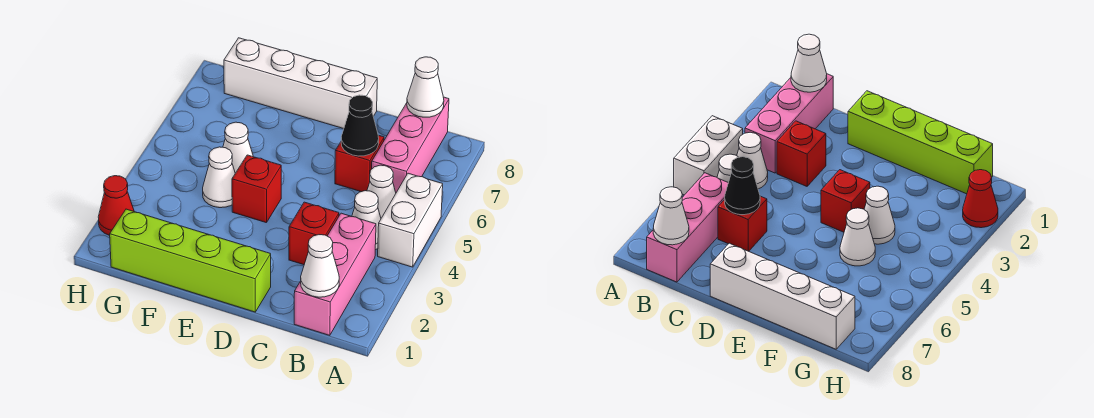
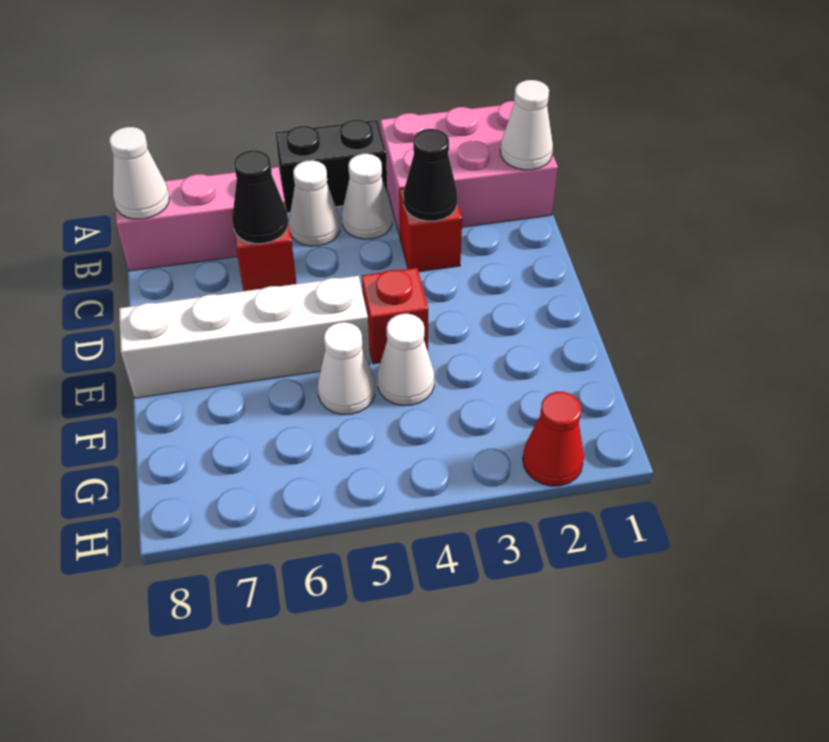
white brick A4:A5 level 1 -> black brick A4:A5 level 1
pink brick B1:B3 level 1 -> pink brick A1:B3 level 1
none -> black cone C3 level 2
lime brick D1:G1 level 1 -> none
white brick D8:G8 level 1 -> white brick E5:E8 level 1

